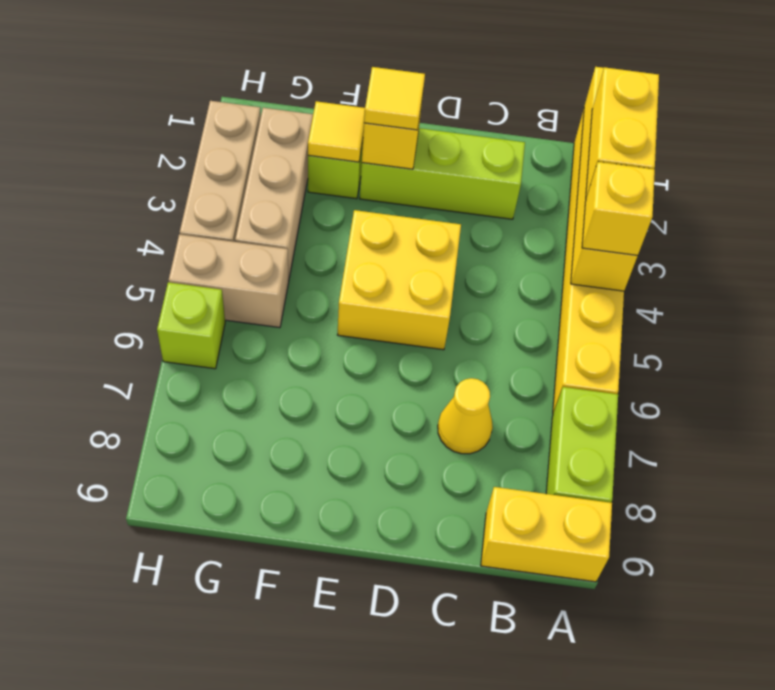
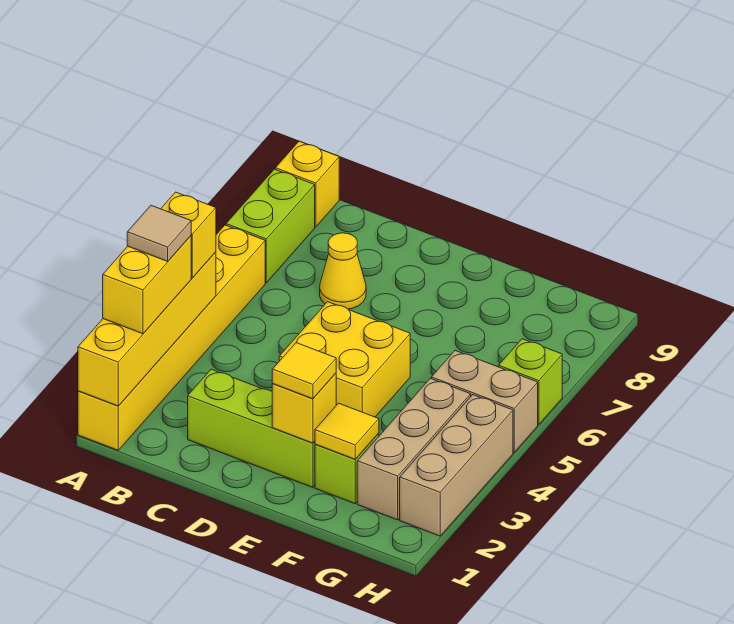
none -> tan tile A3 level 4
yellow brick A9:B9 level 1 -> yellow brick A9 level 1

